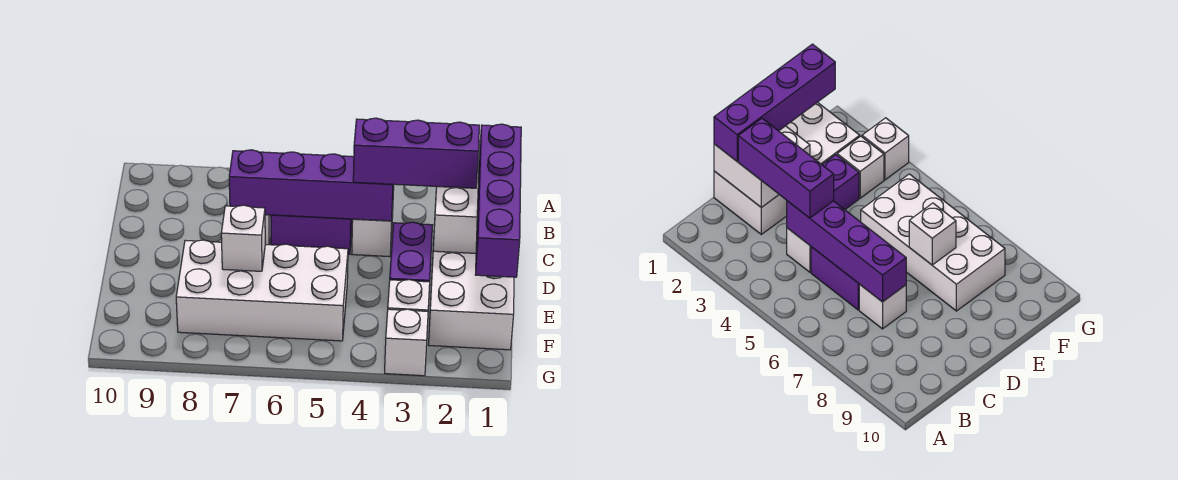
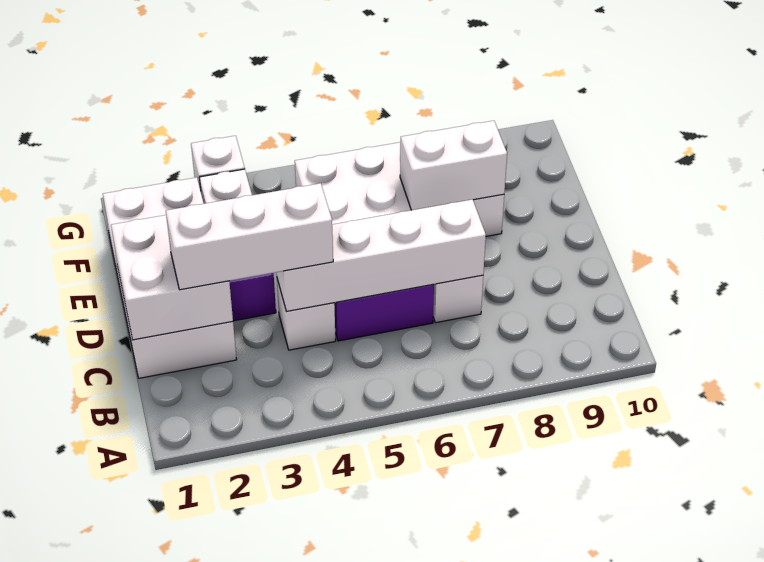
purple brick C1:F1 level 3 -> none
purple brick C2:C4 level 3 -> white brick C2:C4 level 3
purple brick C4:C7 level 2 -> white brick C4:C7 level 2
white brick E7 level 2 -> white brick E7:E8 level 2

